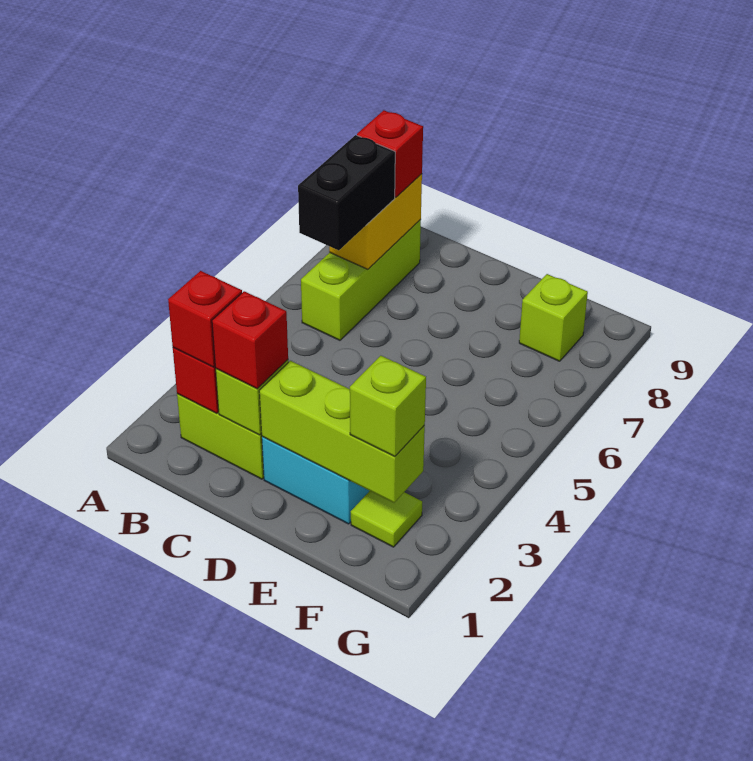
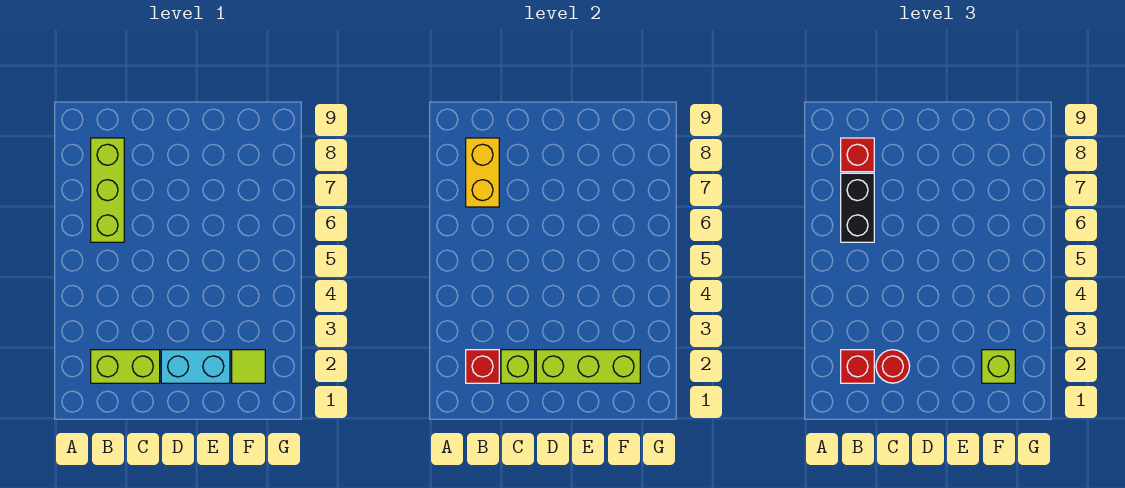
red brick C2 level 3 -> red round brick C2 level 3
lime brick F8 level 1 -> none

